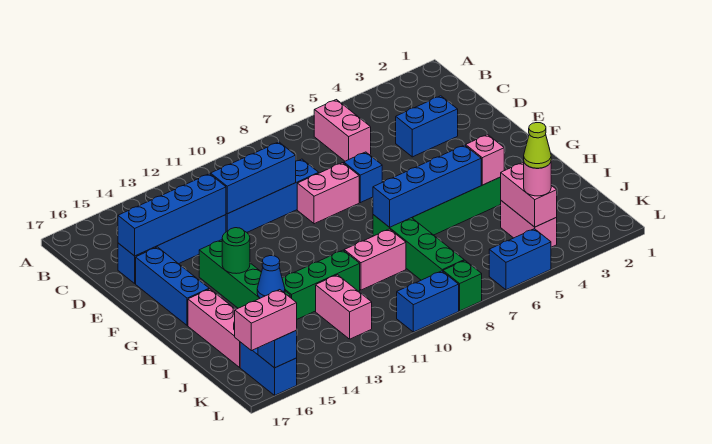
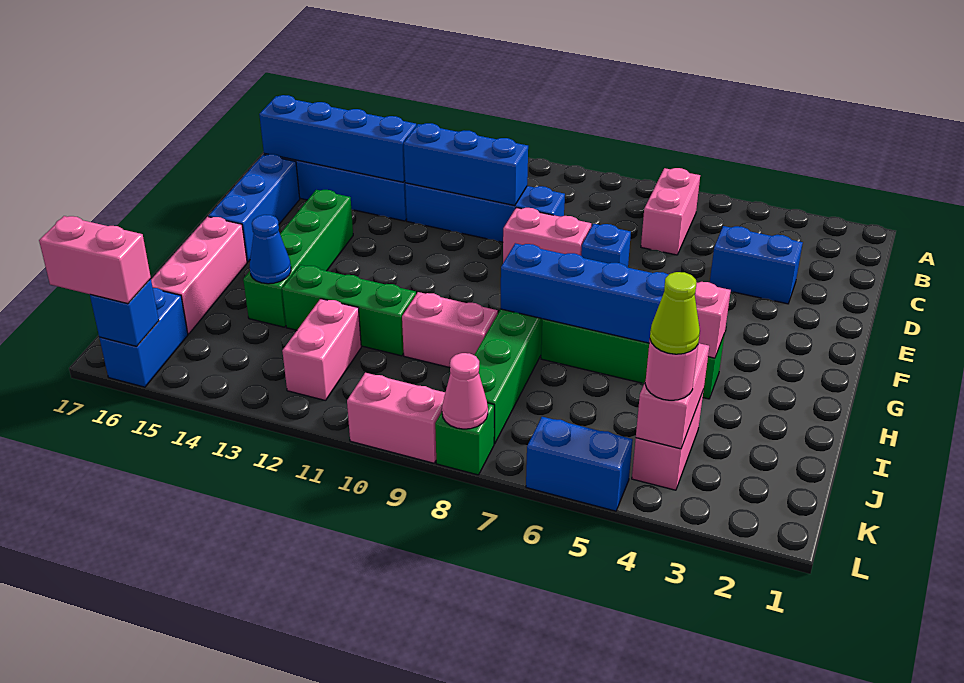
green round brick G14 level 2 -> none
none -> pink cone L8 level 2
blue brick L9:L10 level 1 -> pink brick L9:L10 level 1

